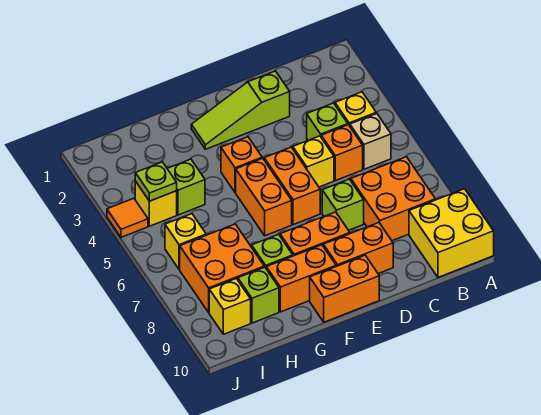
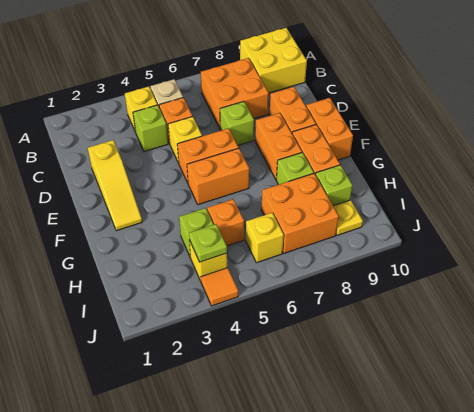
lime slope D2:F2 level 1 top D -> yellow slope D2:F2 level 1 top D
orange brick F4 level 1 -> orange brick H5 level 1
yellow brick I9 level 1 -> yellow plate I9 level 1

